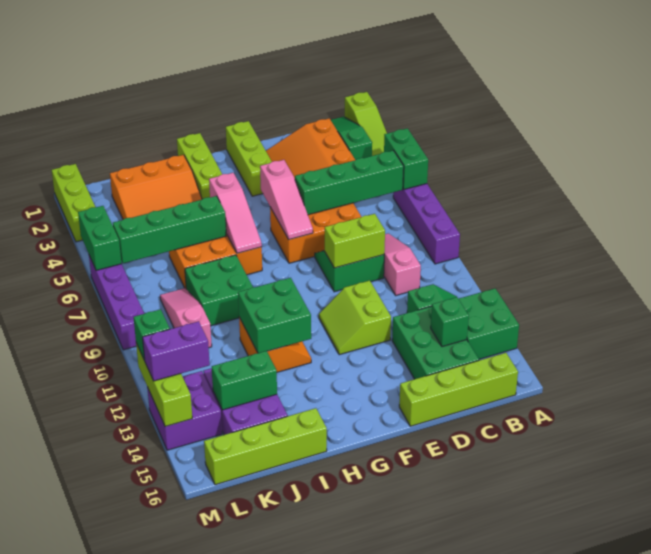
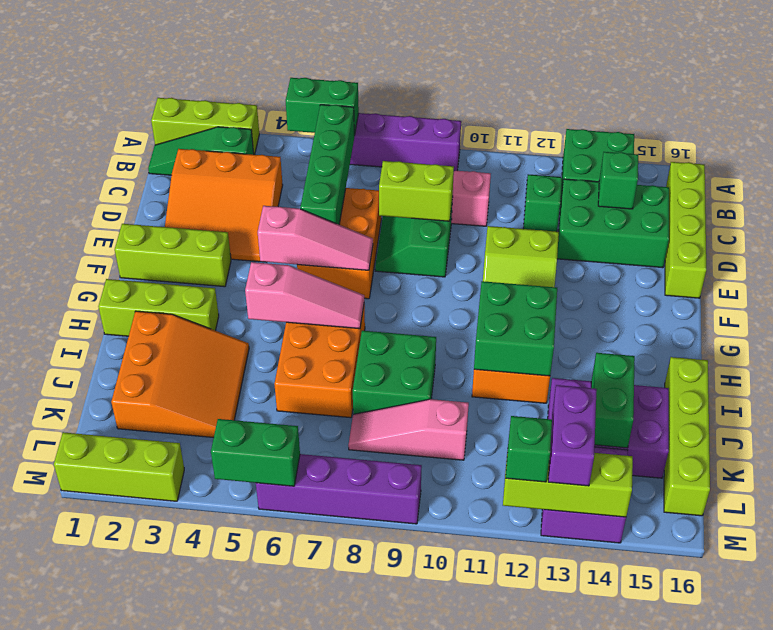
lime slope A1:A3 level 1 top 1 -> lime brick A1:A3 level 1
lime brick D9:E9 level 2 -> lime brick D8:D9 level 2
green brick I6:L6 level 2 -> none

